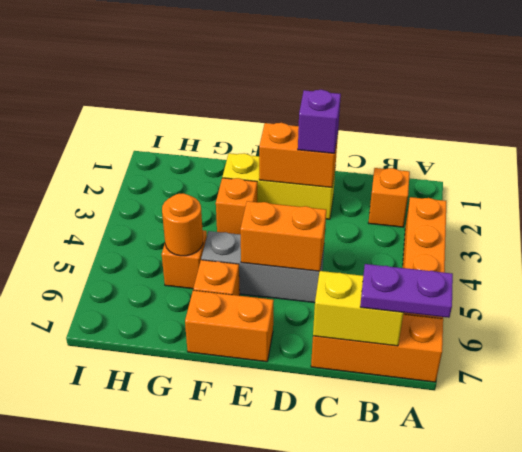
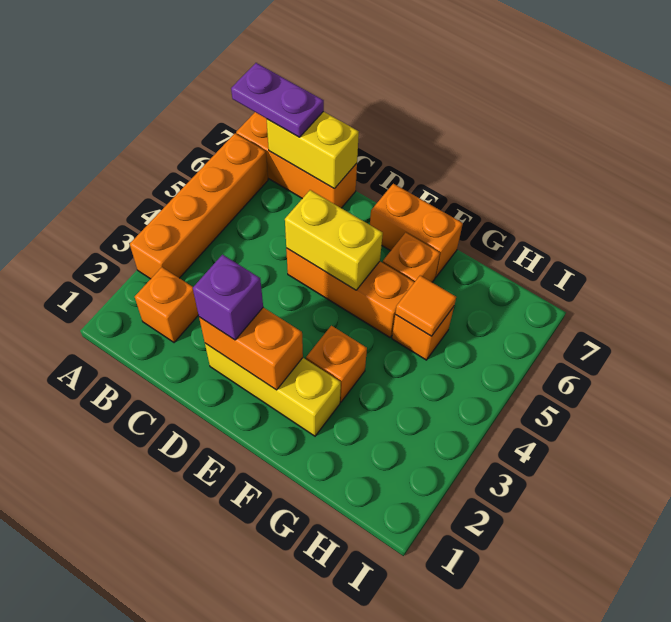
grey brick D5:F5 level 1 -> orange brick D5:F5 level 1
orange brick D5:E5 level 2 -> yellow brick D5:E5 level 2
orange round brick G5 level 2 -> orange tile G5 level 2

